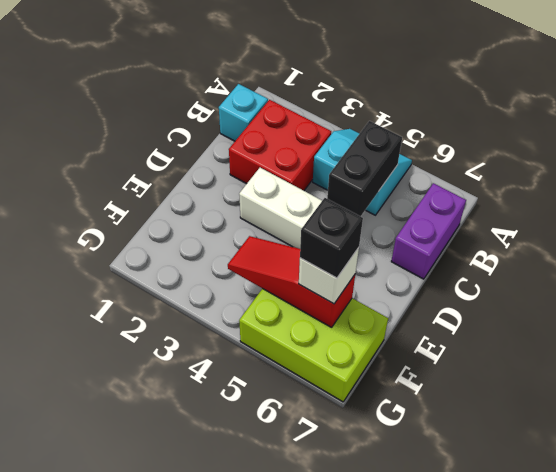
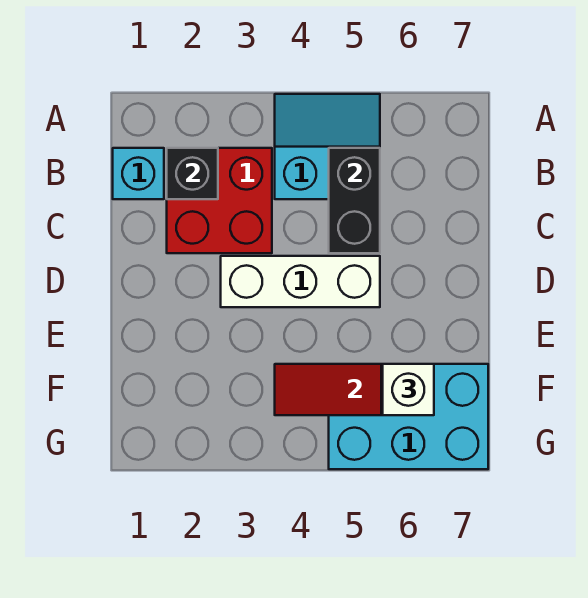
purple brick B7:C7 level 1 -> none
lime brick F5:G7 level 1 -> cyan brick F5:G7 level 1
black brick F6 level 4 -> black brick B2 level 2

